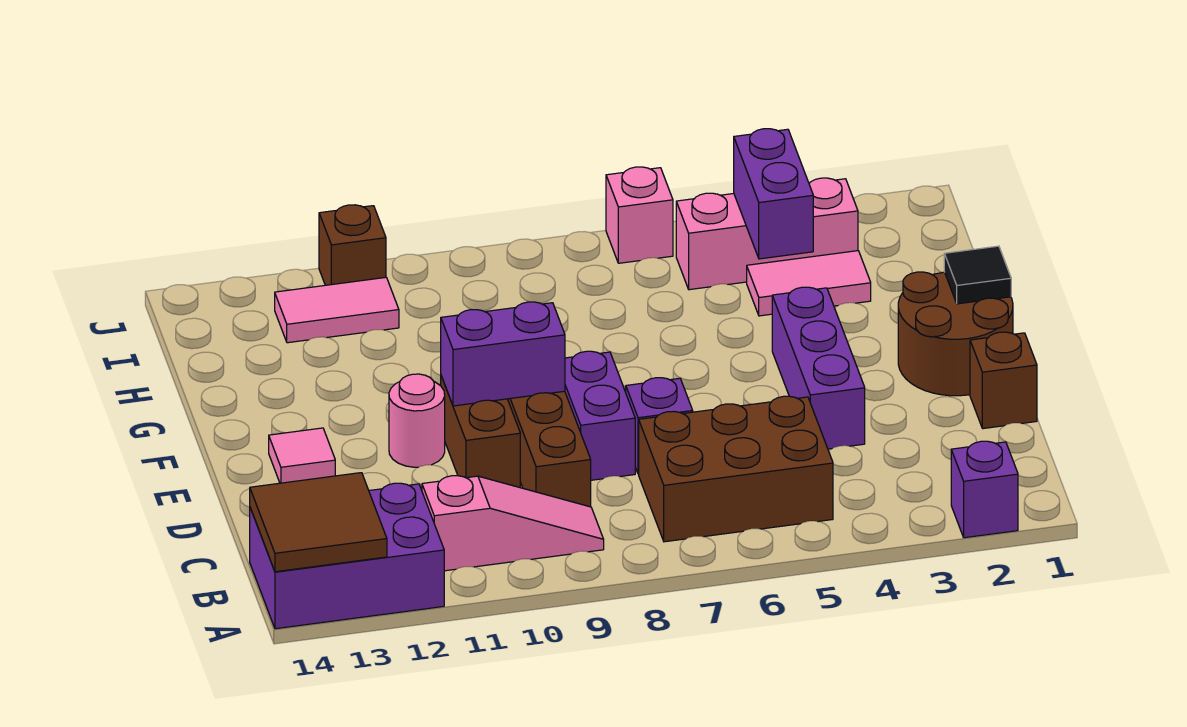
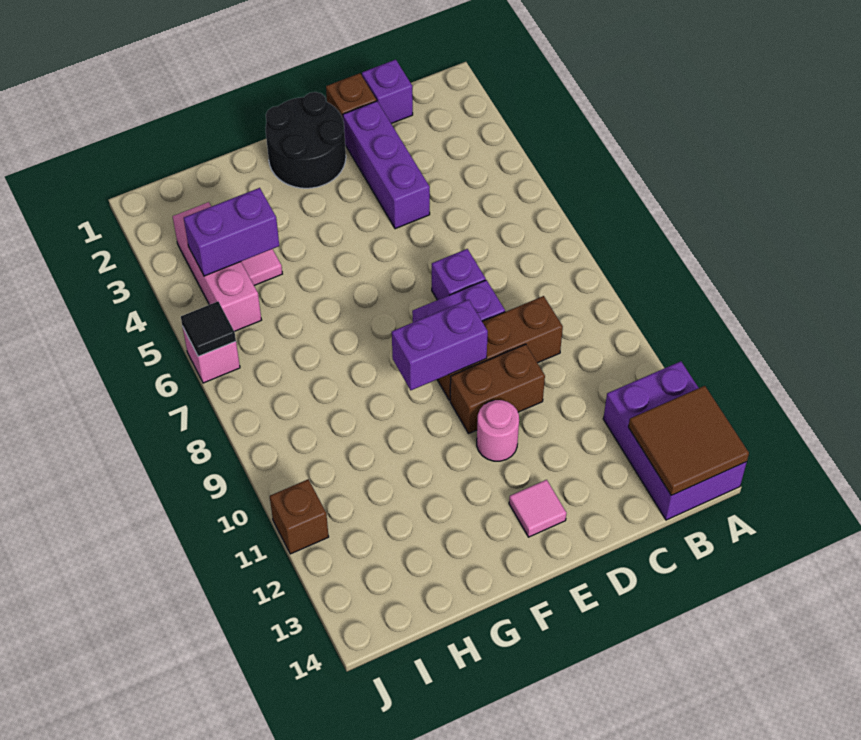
purple brick A2 level 1 -> purple brick C1 level 1
brown brick B5:C7 level 1 -> none
pink slope B9:B11 level 1 top 11 -> none
purple brick D4:F4 level 1 -> purple brick D2:D4 level 1
brown round brick E1:F2 level 1 -> black round brick E1:F2 level 1
purple brick E9:E10 level 2 -> purple brick E9:F9 level 2
black tile F1 level 2 -> black tile J6 level 2
pink tile I11:I12 level 1 -> none

